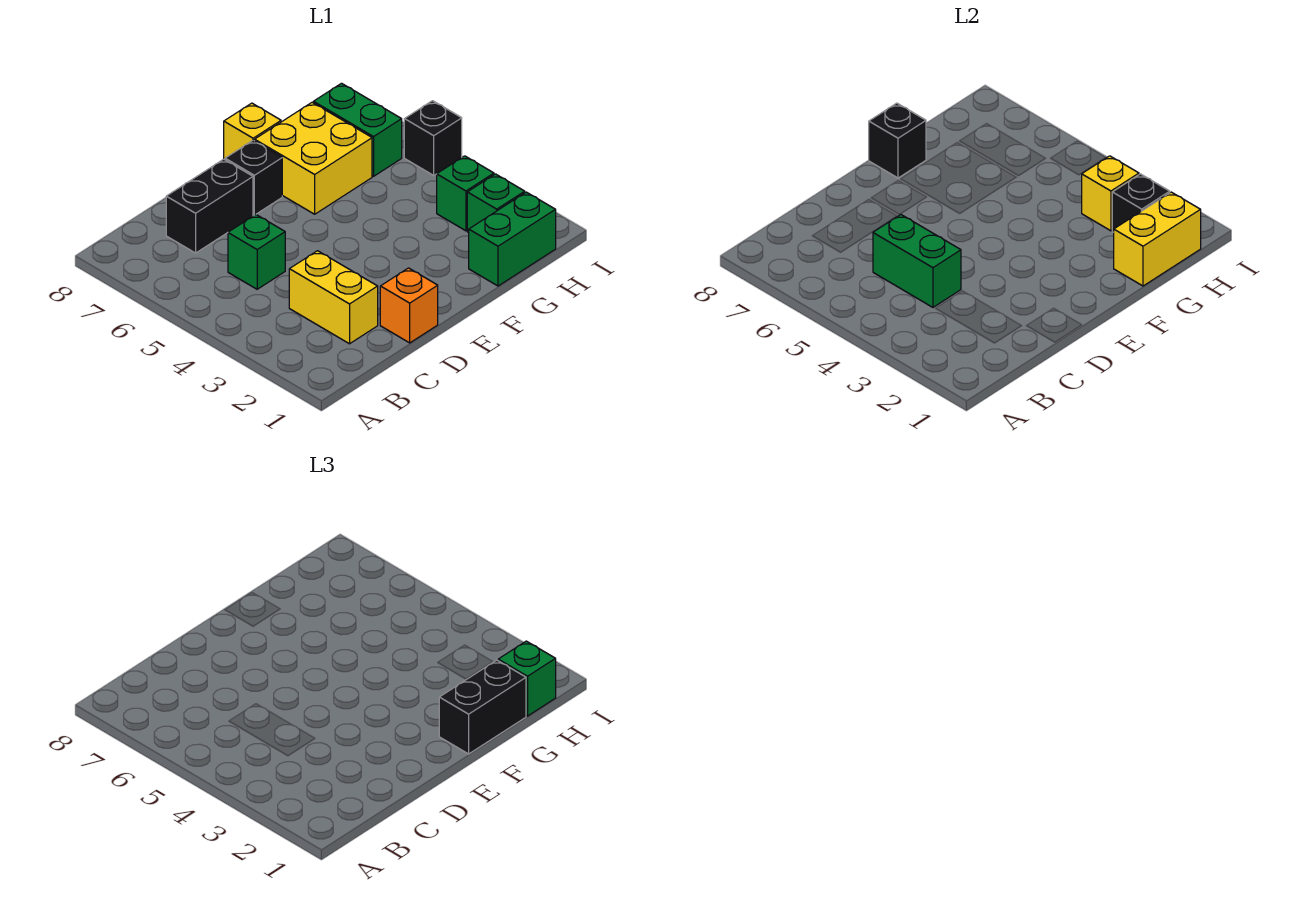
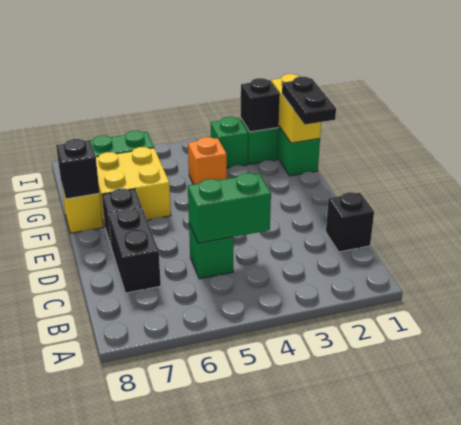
yellow brick C2:C3 level 1 -> none
orange brick D1 level 1 -> orange brick G4 level 1
black brick F1:G1 level 3 -> black plate F1:G1 level 3
green brick H1 level 3 -> none
yellow brick H3 level 2 -> none
black brick I5 level 1 -> black brick C1 level 1

